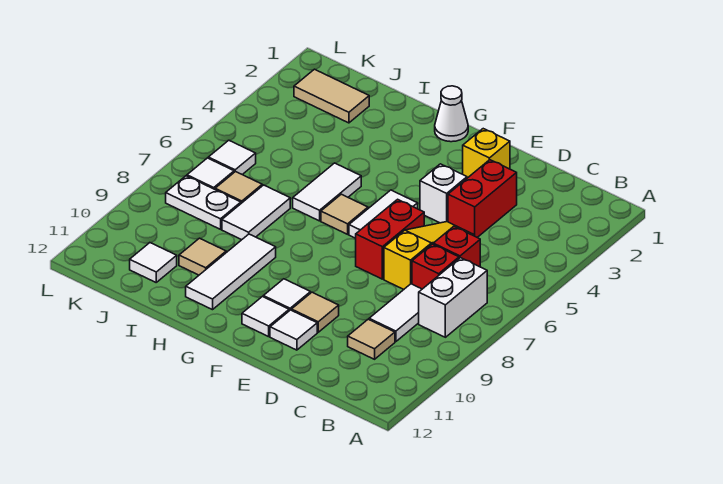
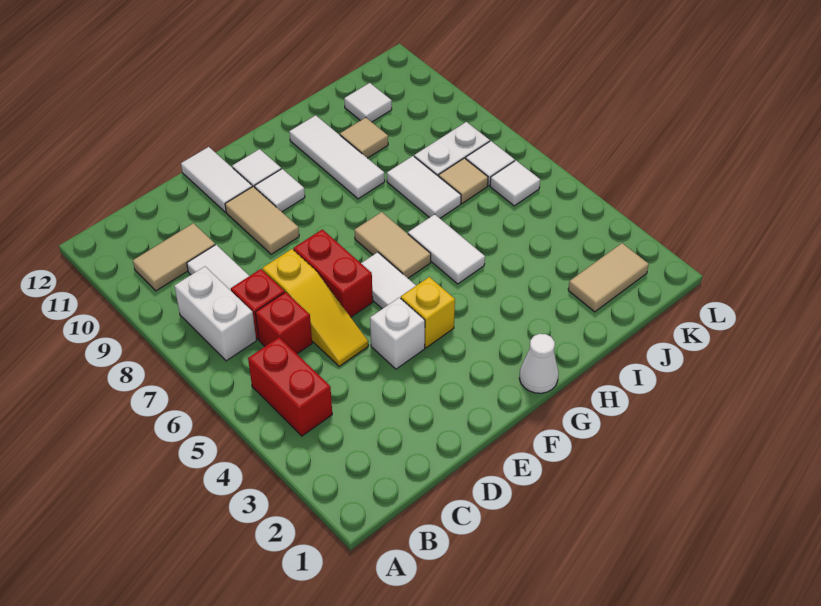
tan tile C10 level 1 -> tan tile B10:C10 level 1
red brick D3:D4 level 1 -> red brick B4:B5 level 1
yellow brick E2 level 1 -> yellow brick F4 level 1
tan tile E10 level 1 -> tan tile E9:E10 level 1
white tile E11 level 1 -> white tile E11:E12 level 1
tan tile G6 level 1 -> tan tile G6:G7 level 1

